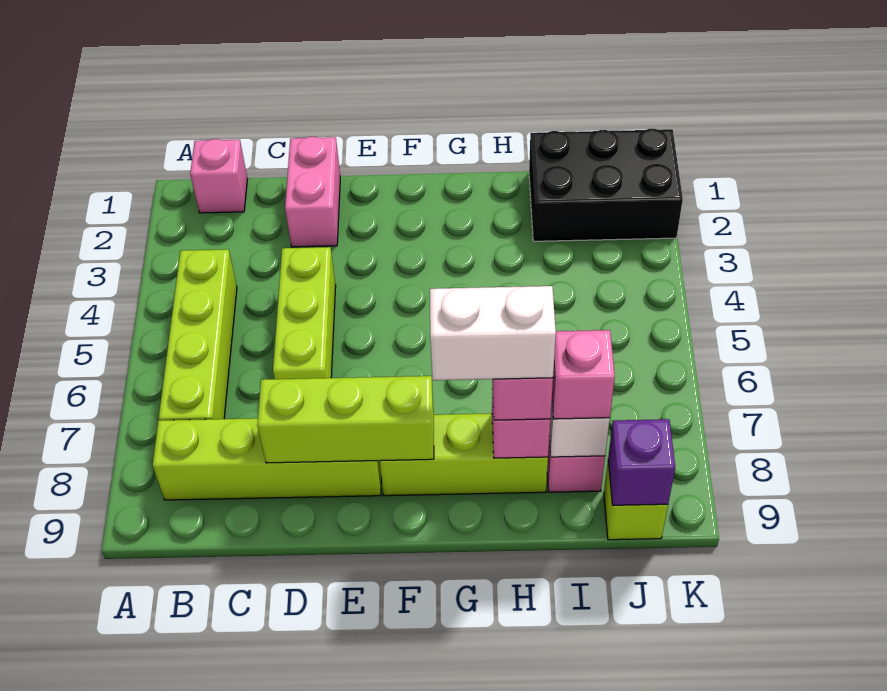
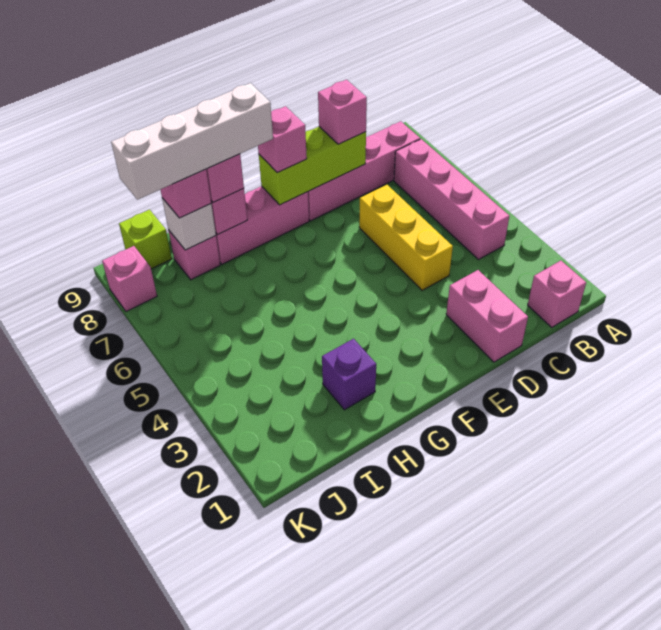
lime brick B4:B7 level 1 -> pink brick B4:B7 level 1
lime brick B8:E8 level 1 -> pink brick B8:E8 level 1
lime brick D4:D6 level 1 -> yellow brick D4:D6 level 1
none -> pink brick D8 level 3
lime brick F8:H8 level 1 -> pink brick F8:H8 level 1
none -> pink brick F8 level 3
white brick G8:H8 level 4 -> white brick G8:J8 level 4
black brick I1:K2 level 1 -> none
purple brick J9 level 2 -> purple brick H2 level 1
none -> pink brick K8 level 1

